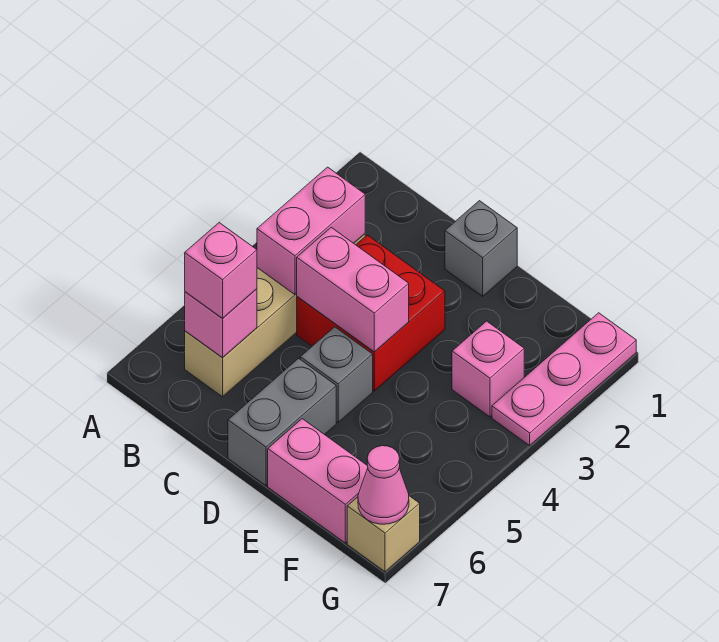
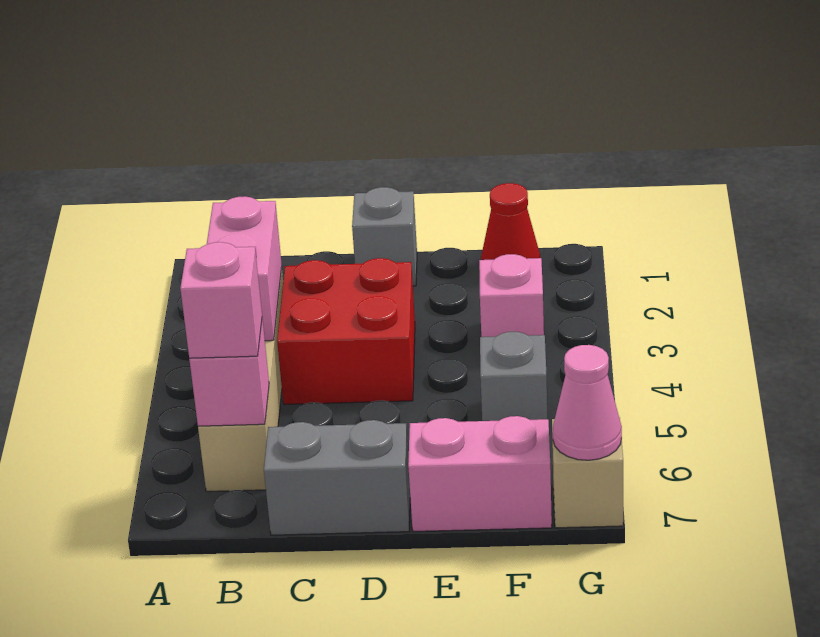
pink brick C4:D4 level 2 -> none
grey brick D5 level 1 -> grey brick F5 level 1
grey brick D6:D7 level 1 -> grey brick C7:D7 level 1
none -> red cone F1 level 1
pink plate G1:G3 level 1 -> none

